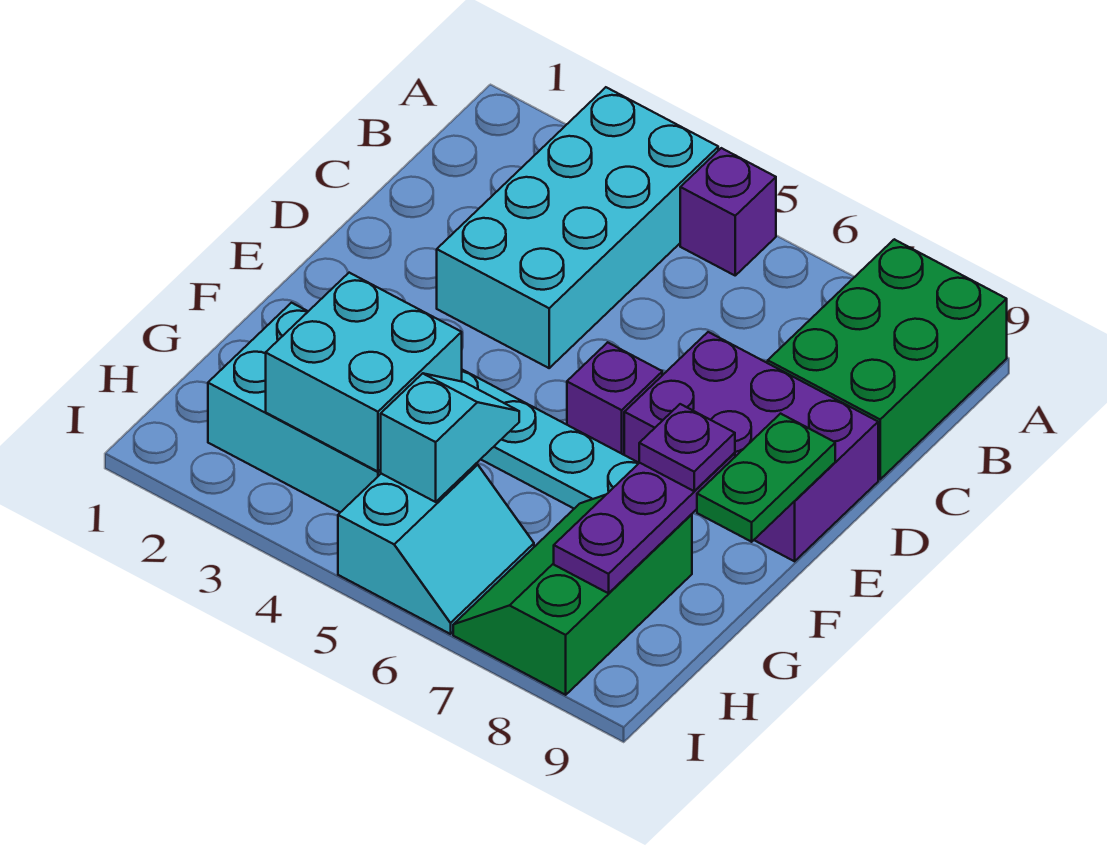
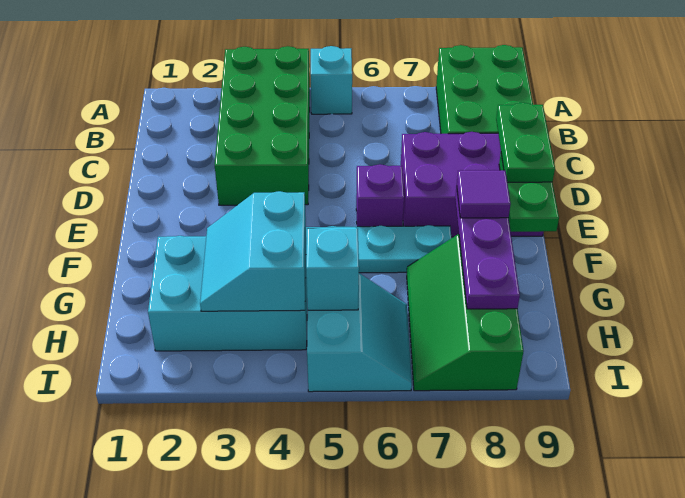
cyan brick A3:D4 level 1 -> green brick A3:D4 level 1
purple brick A5 level 1 -> cyan brick A5 level 1
none -> green plate D9:E9 level 3
purple plate F8 level 3 -> purple tile F8 level 3
cyan brick G3:H4 level 2 -> cyan slope G3:H4 level 2 top 4

